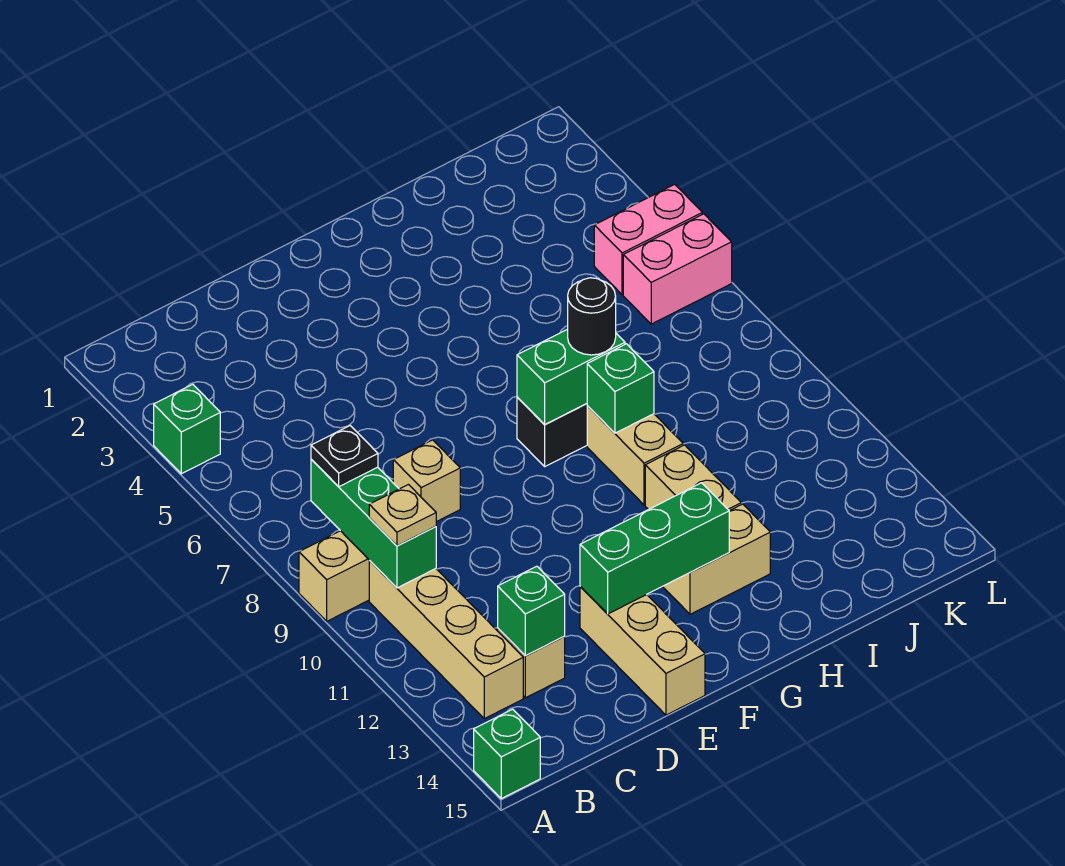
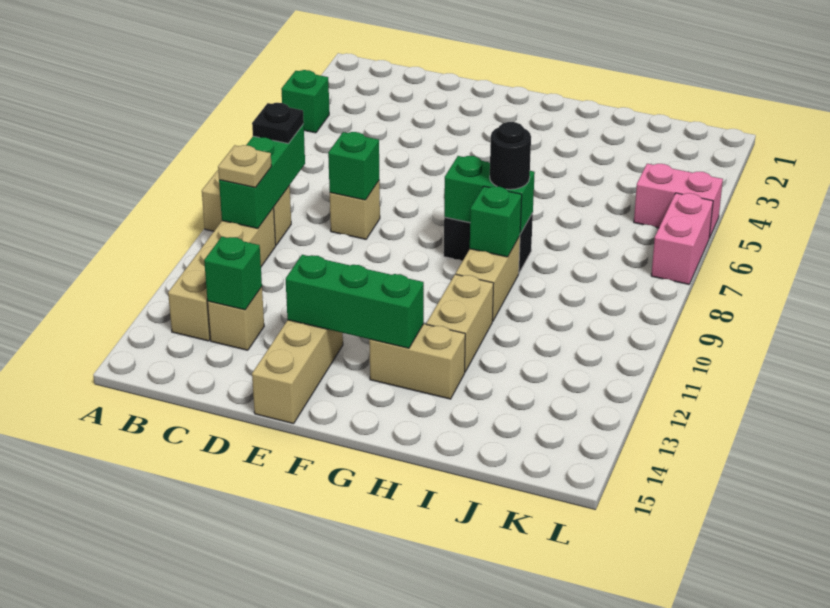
green brick A15 level 1 -> green brick D8 level 2
pink brick K6:L6 level 1 -> pink brick L6:L7 level 1

